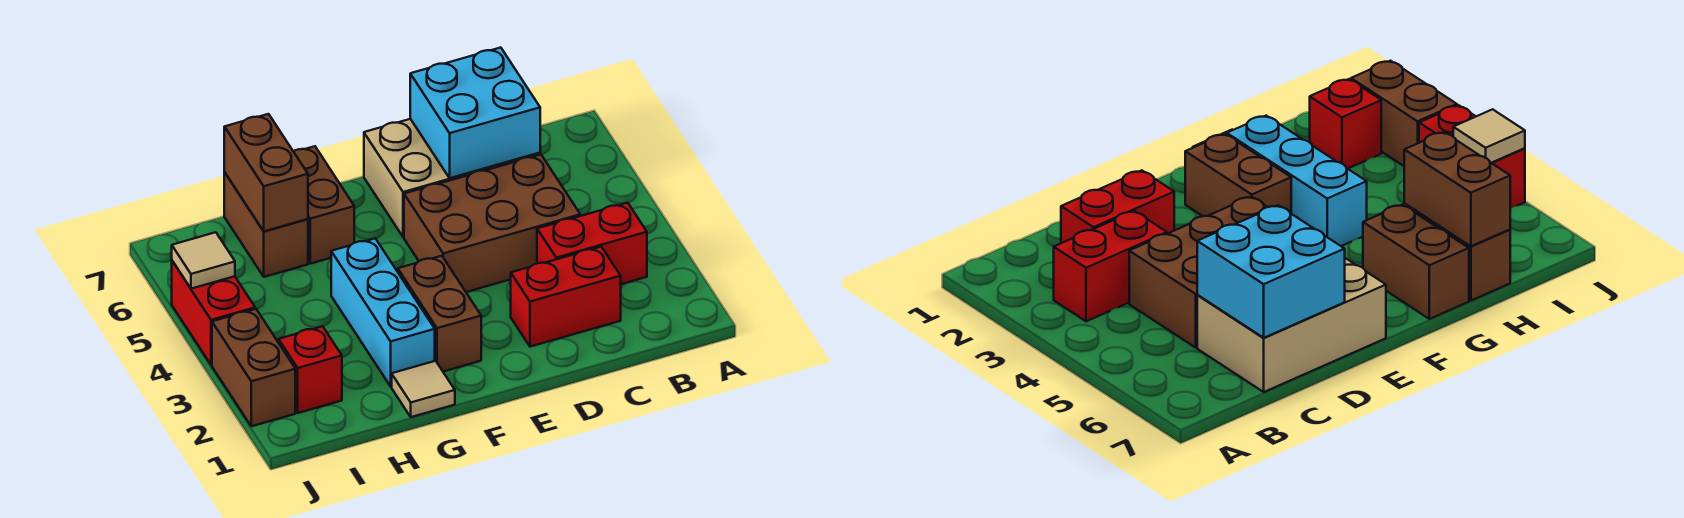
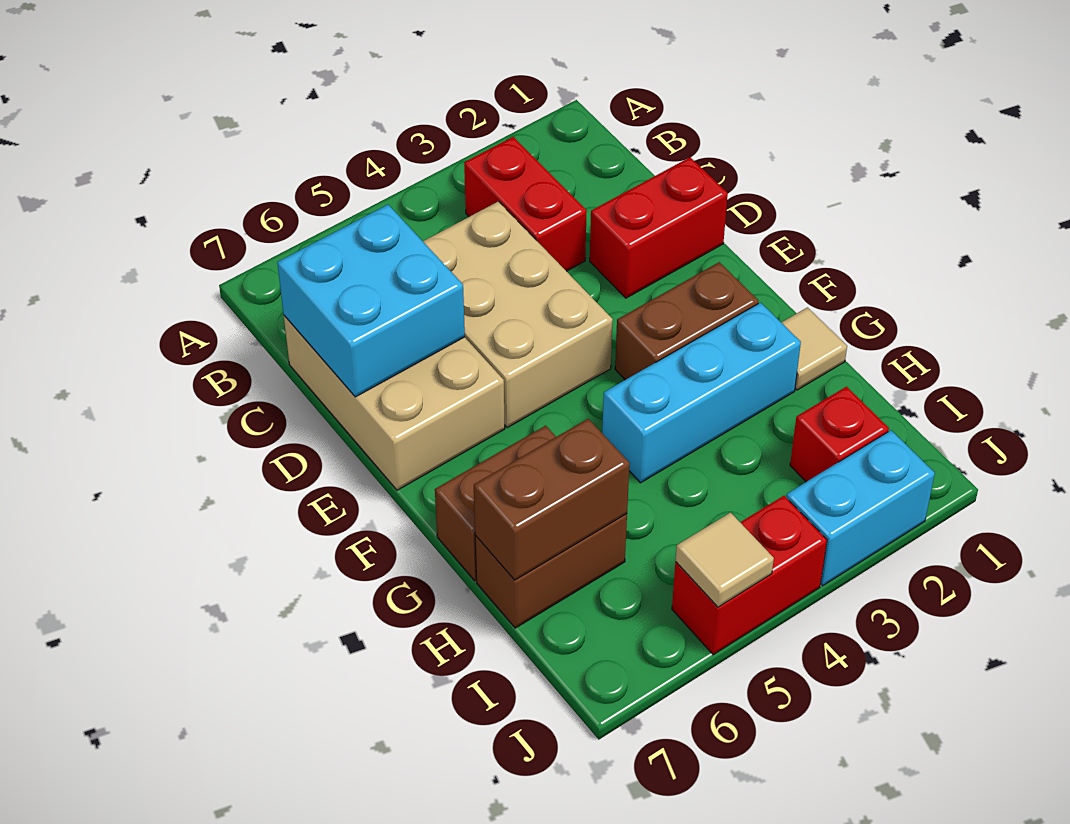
red brick C2:D2 level 1 -> red brick D1:D2 level 1
brown brick C4:E5 level 1 -> tan brick C4:E5 level 1
brown brick J2:J3 level 1 -> cyan brick J2:J3 level 1

